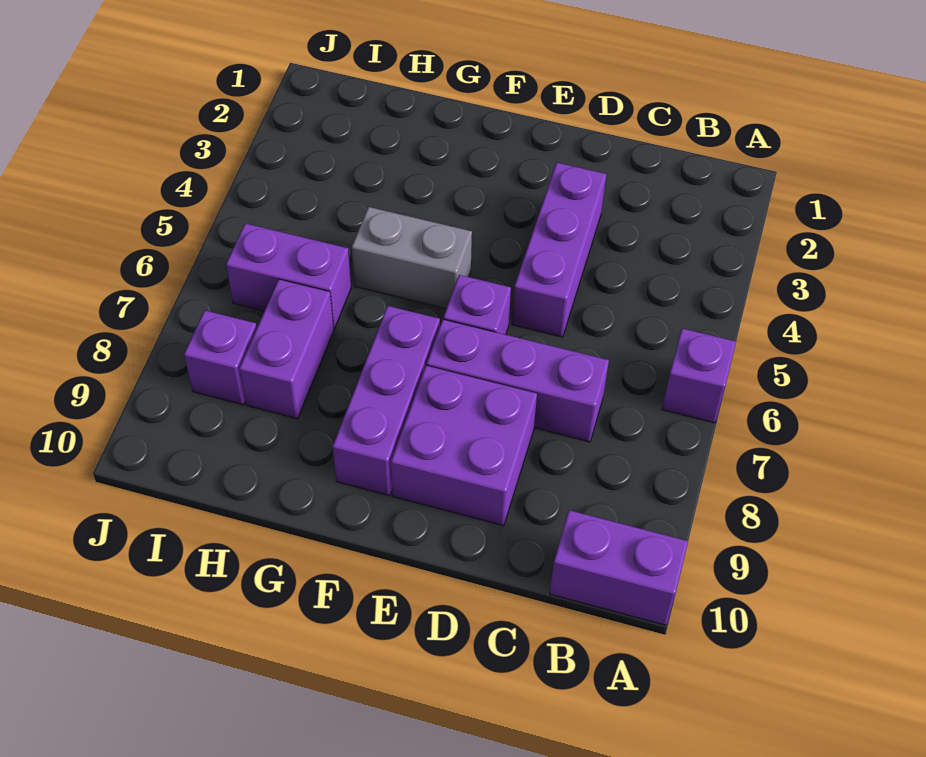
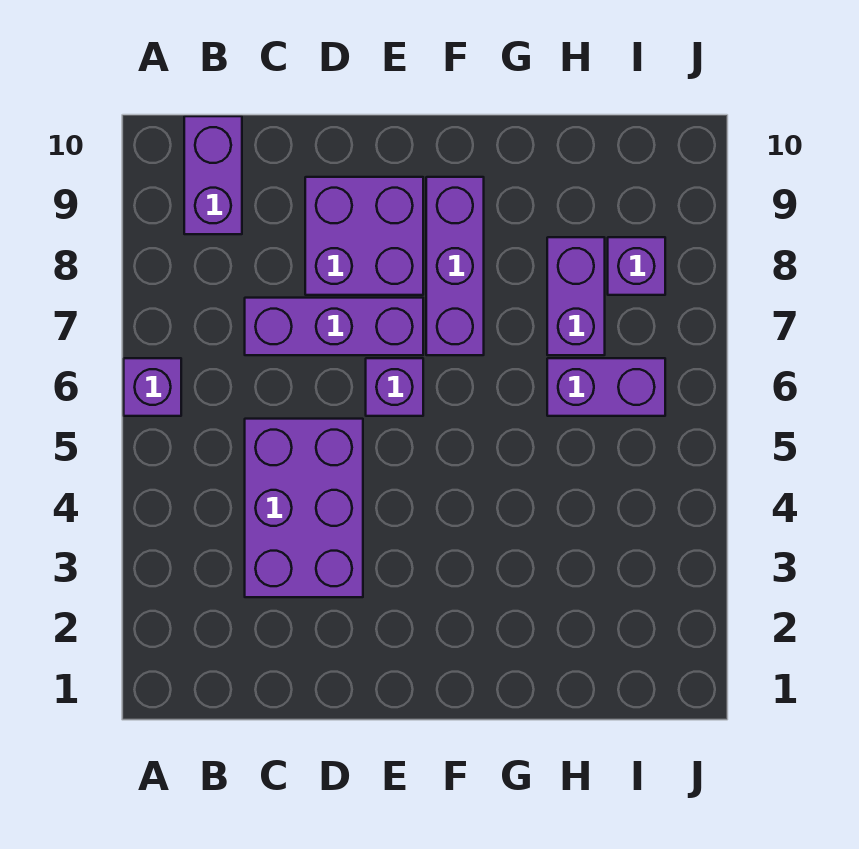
purple brick A10:B10 level 1 -> purple brick B9:B10 level 1
purple brick D3:D5 level 1 -> purple brick C3:D5 level 1
grey brick F5:G5 level 1 -> none

